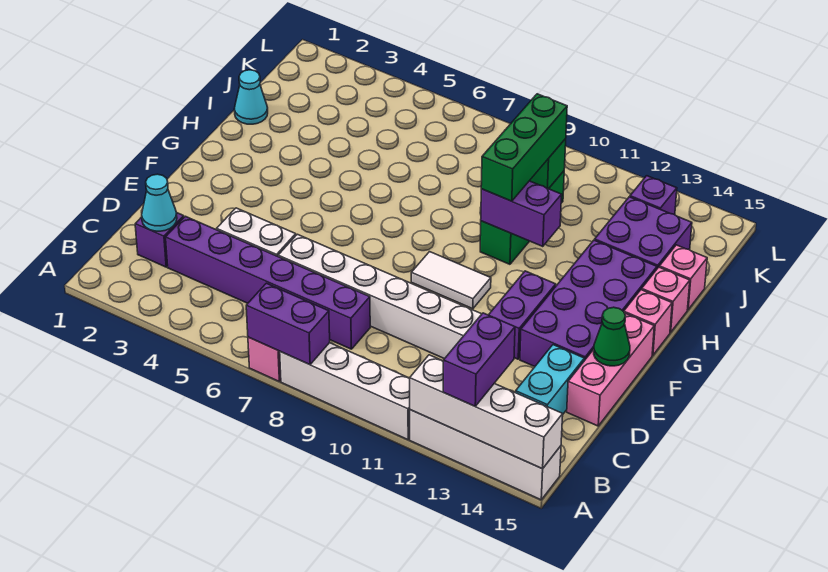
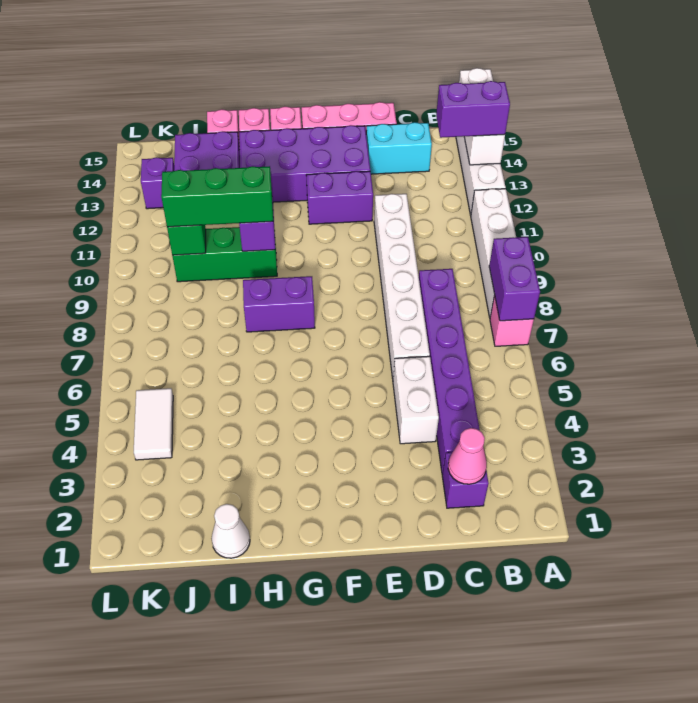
white brick A12:A15 level 2 -> white brick A13:A15 level 2
cyan cone C2 level 2 -> pink cone C2 level 2
green cone E15 level 2 -> none
white tile F9:F10 level 1 -> white tile K4:K5 level 1
none -> purple brick G8:H8 level 1
cyan cone I1 level 1 -> white cone I1 level 1

